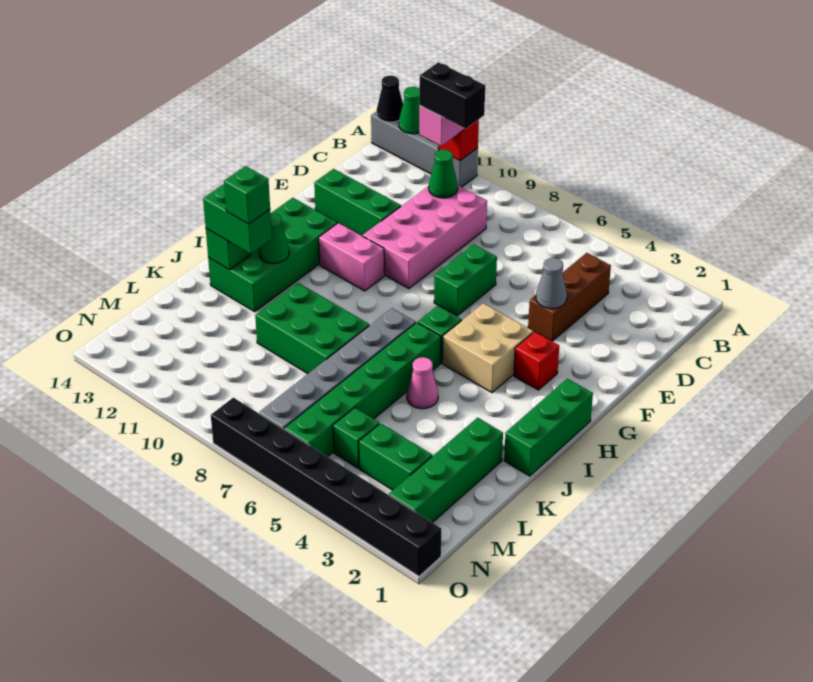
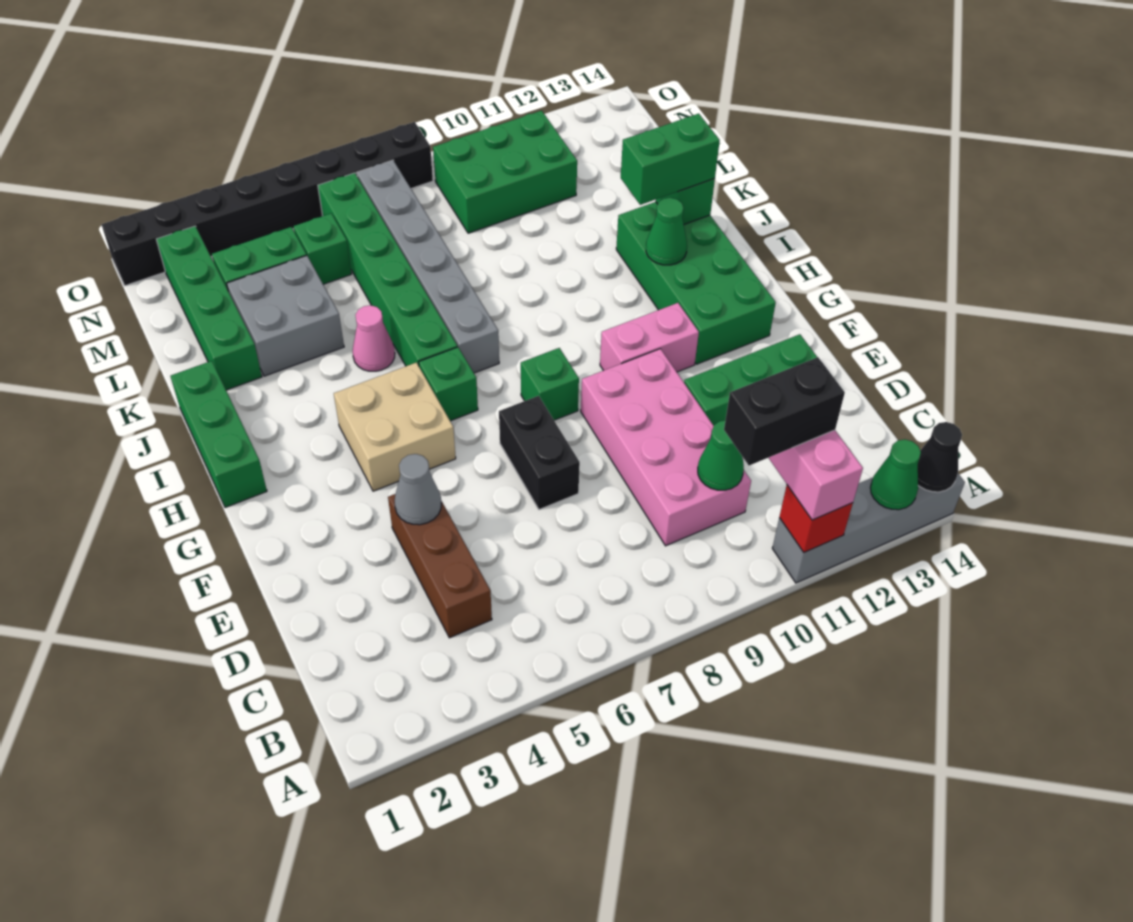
green brick E7:F7 level 1 -> black brick E7:F7 level 1
red brick G3 level 1 -> none
green brick J8:K10 level 1 -> green brick M9:N11 level 1
green brick J12 level 4 -> green brick G8 level 1
none -> grey brick K3:L4 level 1

